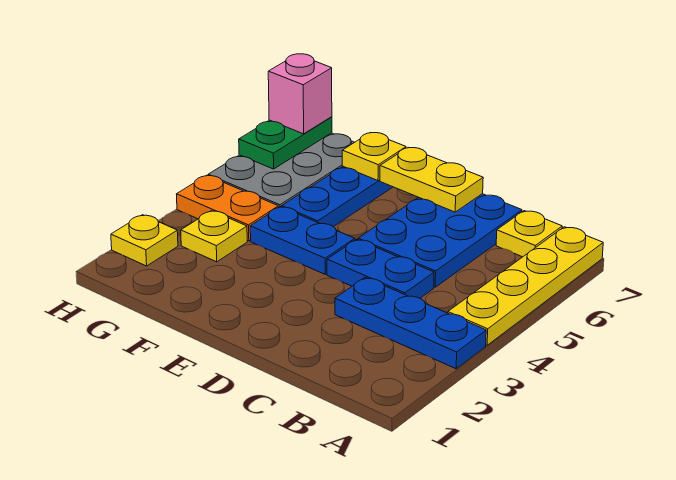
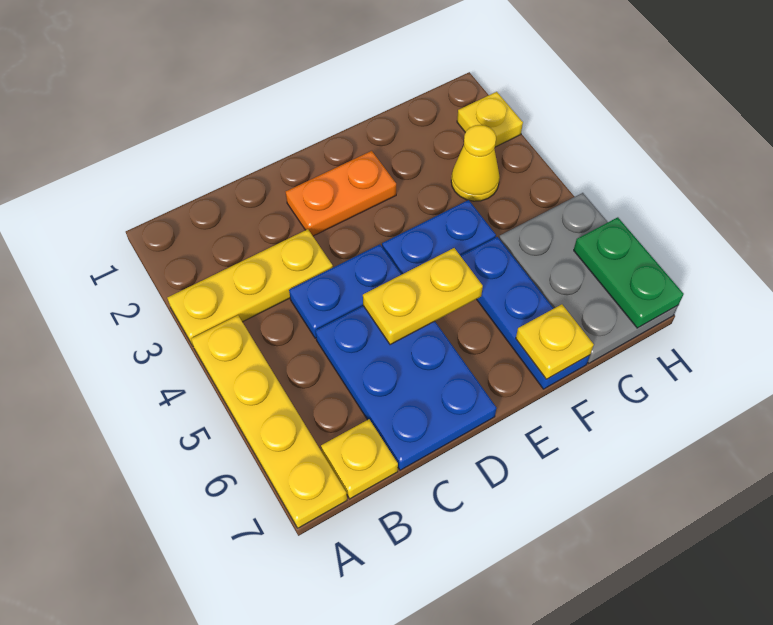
blue plate A3:C3 level 1 -> yellow plate A3:C3 level 1
yellow plate D7:E7 level 2 -> yellow plate D5:E5 level 2
yellow plate G3 level 1 -> yellow cone G3 level 1
orange plate G4:H4 level 1 -> orange plate D2:E2 level 1
pink brick H7 level 3 -> none

